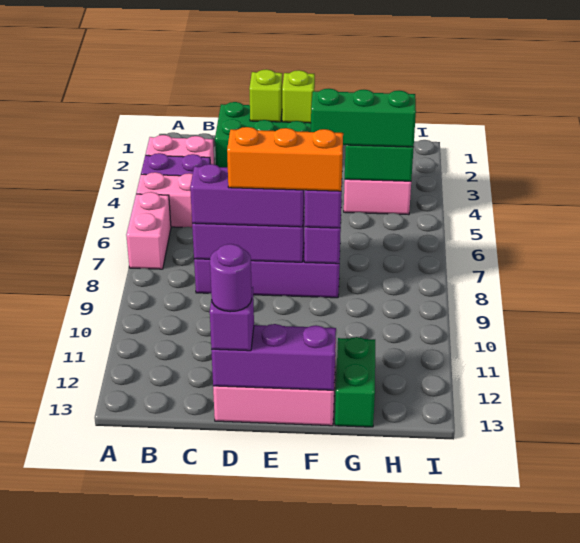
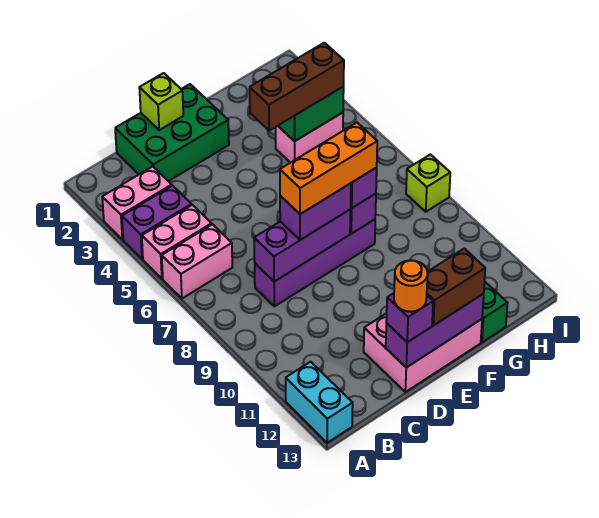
pink brick A6:A7 level 1 -> pink brick A6:B6 level 1
none -> cyan brick A12:A13 level 1
purple brick C8:E8 level 3 -> purple brick D8:E8 level 3
purple round brick D13 level 4 -> orange round brick D13 level 4
lime brick E1 level 2 -> lime brick I8 level 1
none -> brown brick E13:F13 level 3
green brick F4:H4 level 3 -> brown brick F4:H4 level 3

